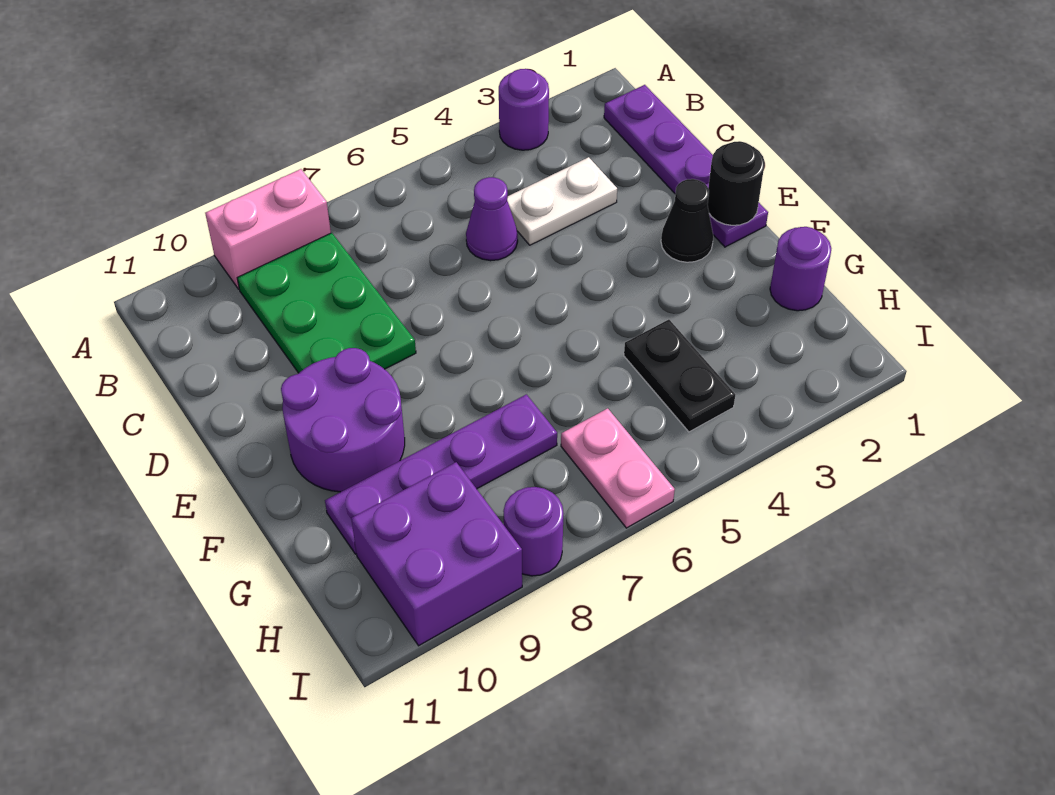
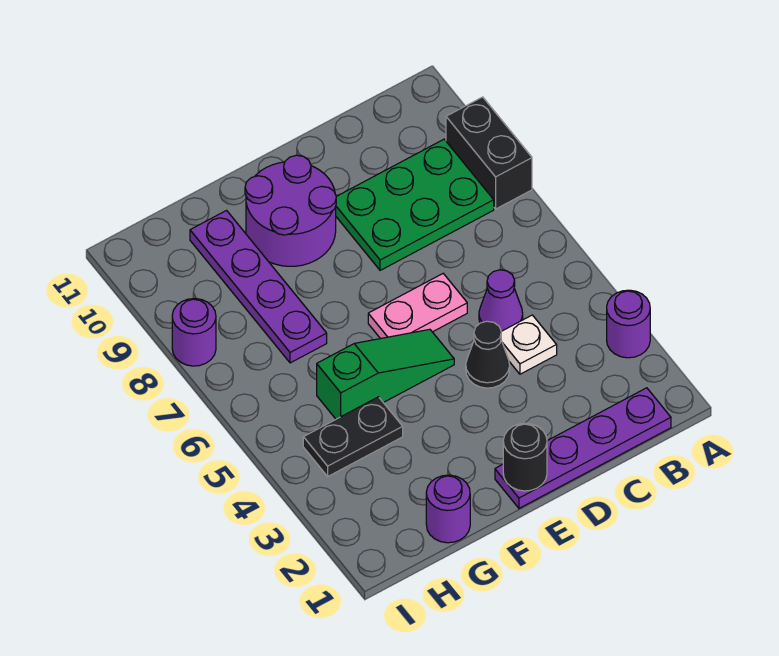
pink brick A8:A9 level 1 -> black brick A8:A9 level 1
white plate C3:C4 level 1 -> white plate C4 level 1
black cone E2 level 1 -> black cone D4 level 1
none -> green slope E5:G5 level 1 top G
pink plate H6:I6 level 1 -> pink plate D6:E6 level 1
purple brick H9:I10 level 1 -> none

